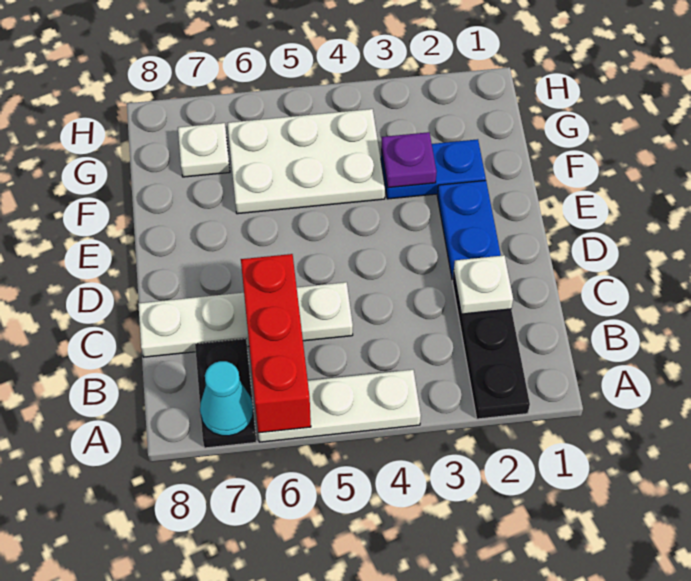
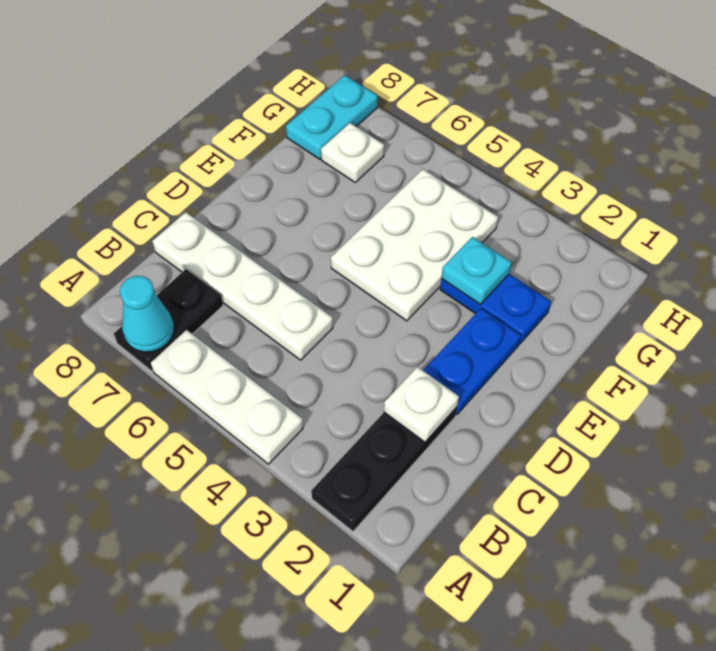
red brick A6:C6 level 2 -> none
purple plate F3 level 2 -> cyan plate F3 level 2
white plate F4:G6 level 1 -> white plate E4:G5 level 1
none -> cyan plate G8:H8 level 1

